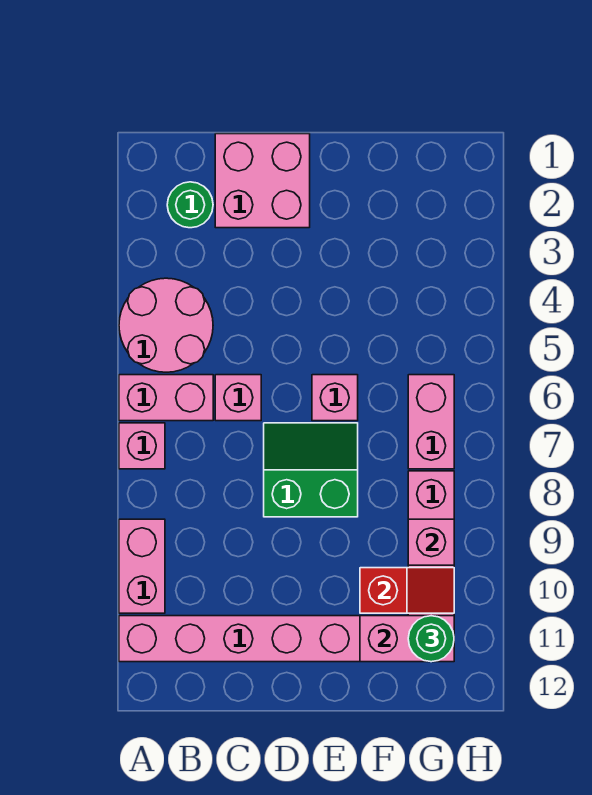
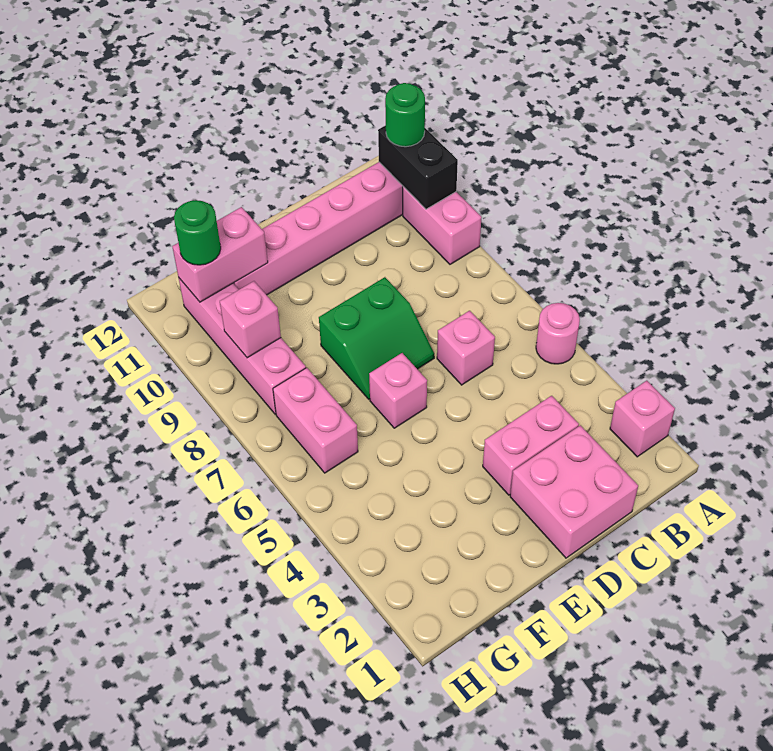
pink round brick A4:B5 level 1 -> pink round brick A5 level 1
pink brick A6:B6 level 1 -> pink brick C3:D3 level 1
pink brick A7 level 1 -> pink brick A2 level 1
none -> black brick A10:A11 level 2
green round brick B2 level 1 -> green round brick A11 level 3
red slope F10:G10 level 2 top F -> none

